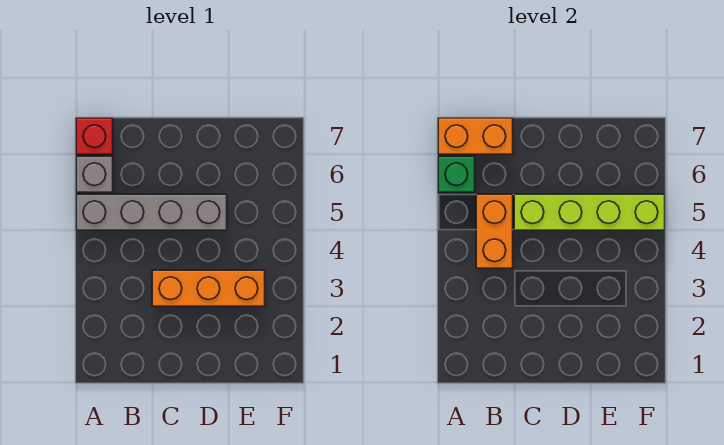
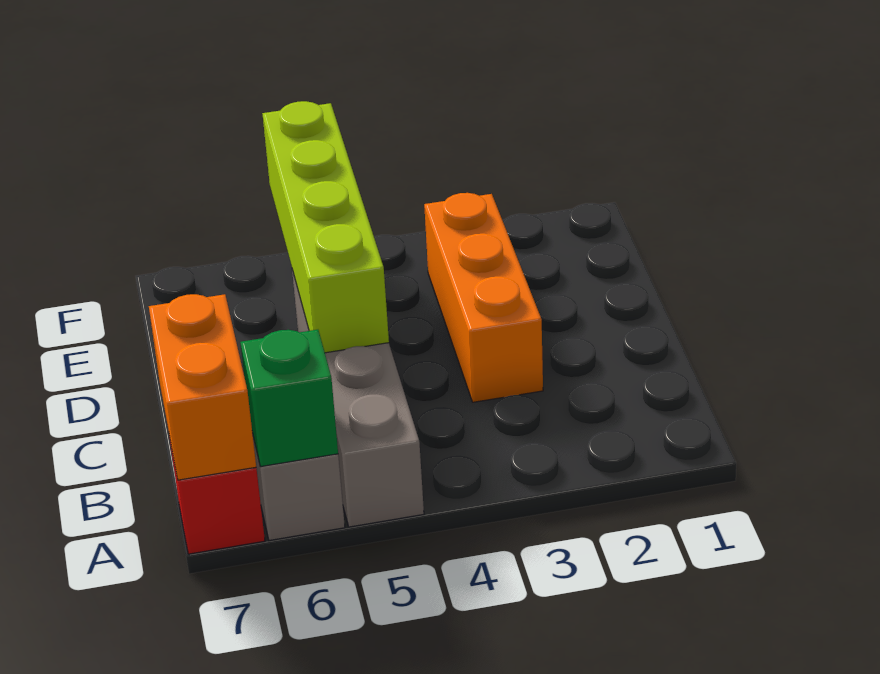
orange brick B4:B5 level 2 -> none

